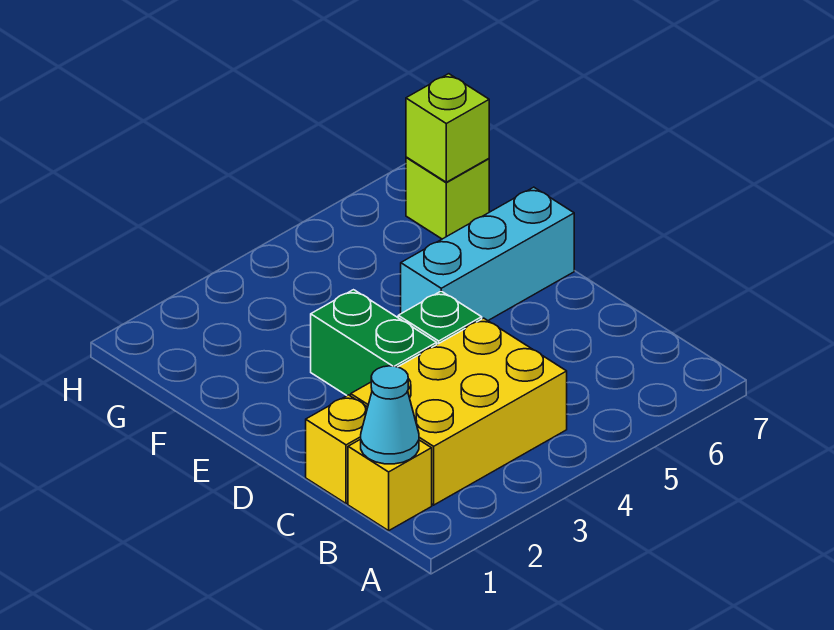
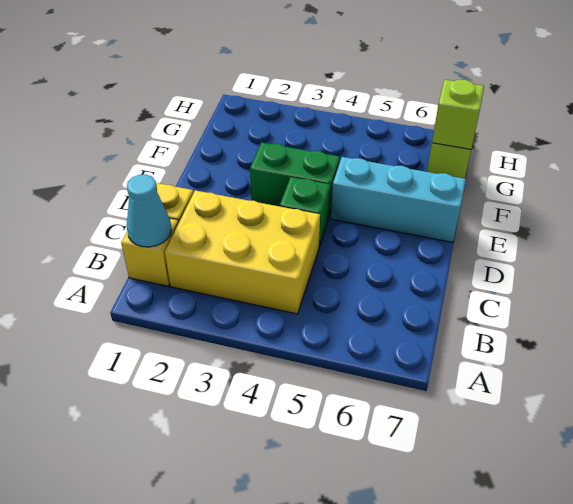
green brick D3:E3 level 1 -> green brick E3:E4 level 1

